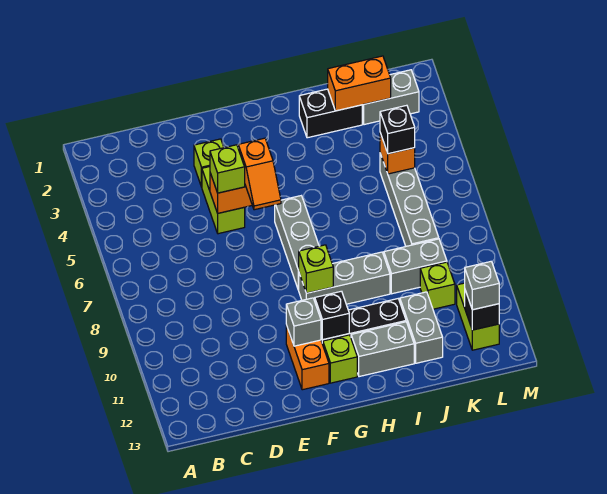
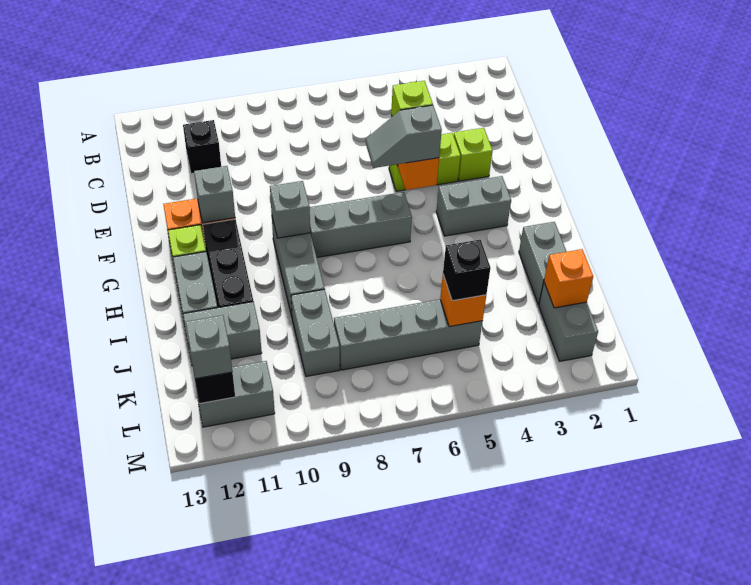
orange slope F5:F6 level 3 top 5 -> grey slope F5:F6 level 3 top 5
none -> grey brick G3:G4 level 1
lime brick G9 level 2 -> grey brick G9 level 2
black brick G11 level 2 -> black brick C11 level 1
black brick I2:J2 level 1 -> grey brick I2:J2 level 1
orange brick J2:K2 level 2 -> orange brick K2 level 2
lime brick K10 level 1 -> none
lime brick L11:L12 level 1 -> grey brick L11:L12 level 1

